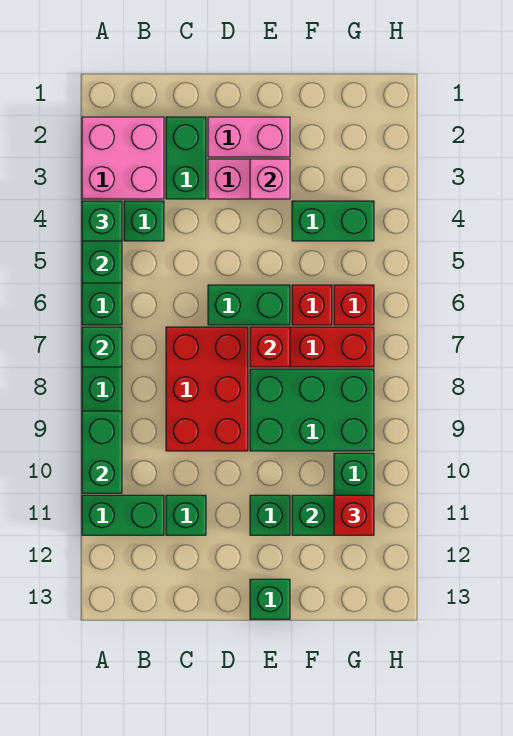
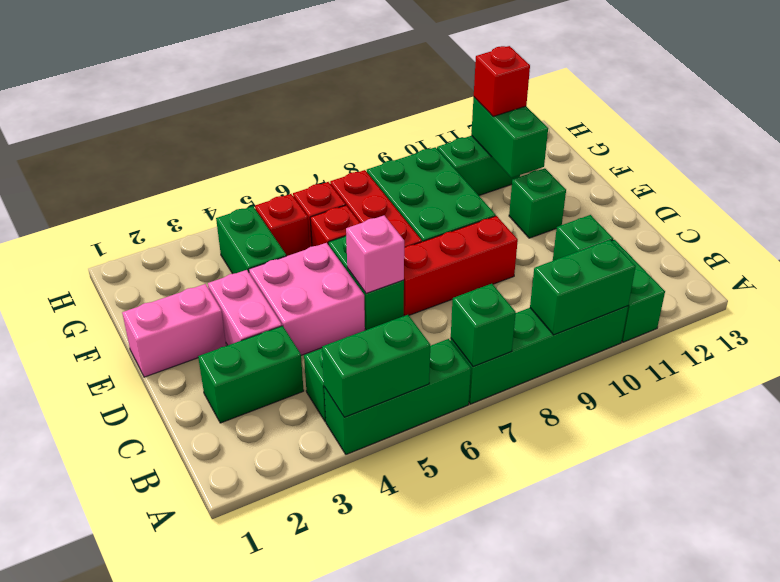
pink brick A2:B3 level 1 -> pink brick D4:E5 level 1
green brick A4 level 3 -> none
red brick C7:D9 level 1 -> red brick D7:D9 level 1
pink brick D2:E2 level 1 -> pink brick E1:E2 level 1
pink brick E3 level 2 -> pink brick D6 level 2
red brick E7 level 2 -> red brick G5 level 1
green brick E13 level 1 -> none

